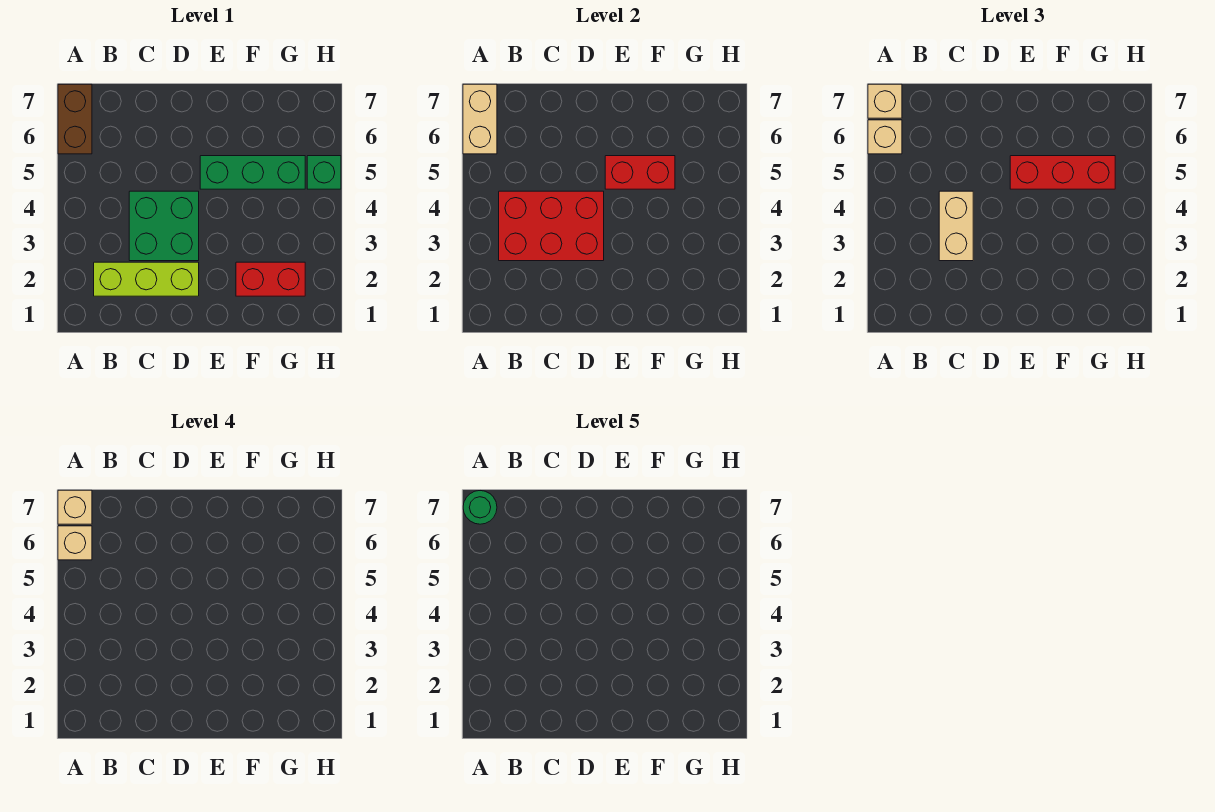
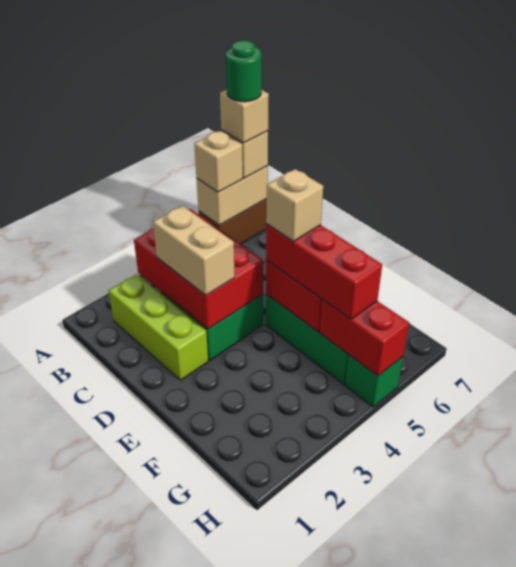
tan brick A6 level 4 -> tan brick E5 level 4
tan brick C3:C4 level 3 -> tan brick C3:D3 level 3
red brick F2:G2 level 1 -> red brick G5:H5 level 2

